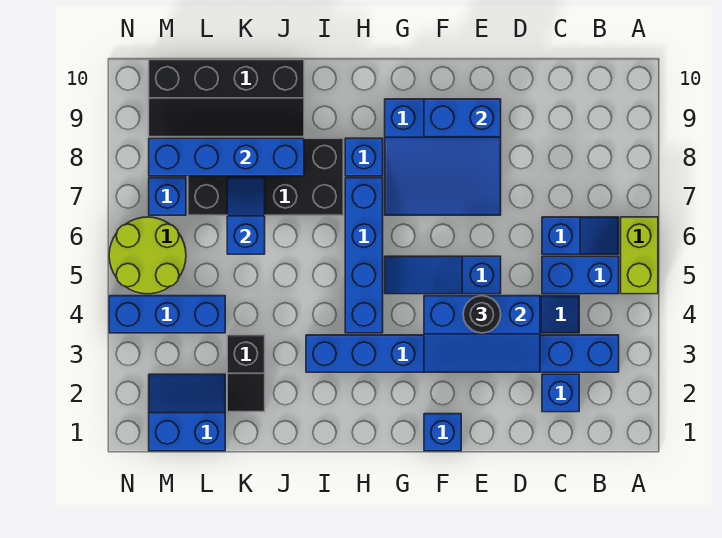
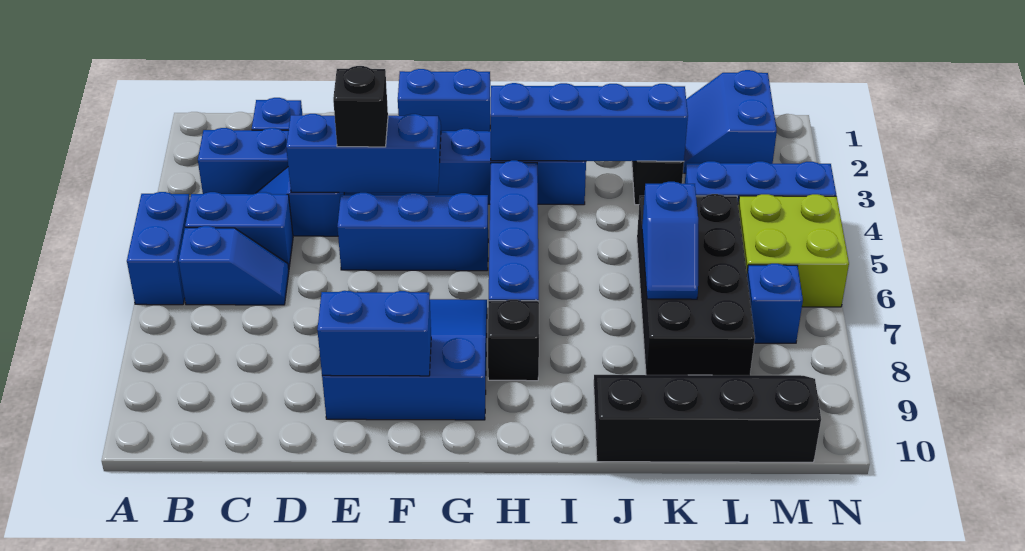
lime brick A5:A6 level 1 -> blue brick A5:A6 level 1
blue slope B6:C6 level 1 top C -> blue slope B6:C6 level 1 top B
black round brick E4 level 3 -> black brick E4 level 3
blue slope E5:G5 level 1 top E -> blue brick E5:G5 level 1
blue brick F1 level 1 -> blue brick F1:G1 level 1
blue brick H8 level 1 -> black brick H8 level 1
black brick I7:L8 level 1 -> black brick K5:L8 level 1
blue brick J8:M8 level 2 -> blue brick H3:K3 level 2
blue slope L1:M2 level 1 top 1 -> blue slope L1:M2 level 1 top M
lime round brick M5:N6 level 1 -> lime brick M5:N6 level 1

